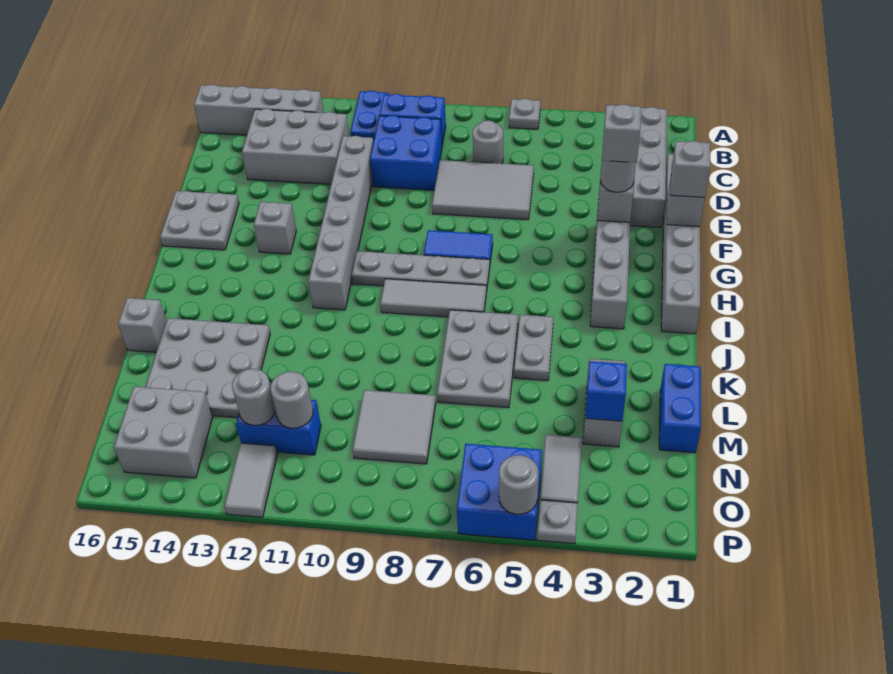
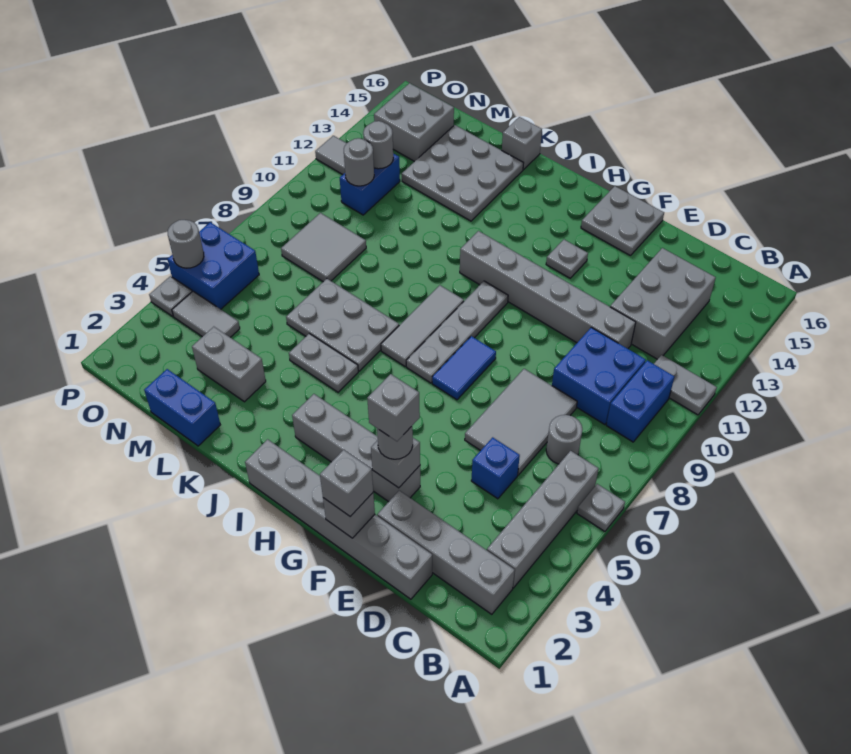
blue plate A11:B11 level 1 -> grey plate A11:B11 level 1
grey brick B13:B16 level 1 -> grey brick B3:B6 level 1
grey brick G13 level 1 -> grey plate G13 level 1
blue brick M3 level 2 -> blue brick D5 level 1

